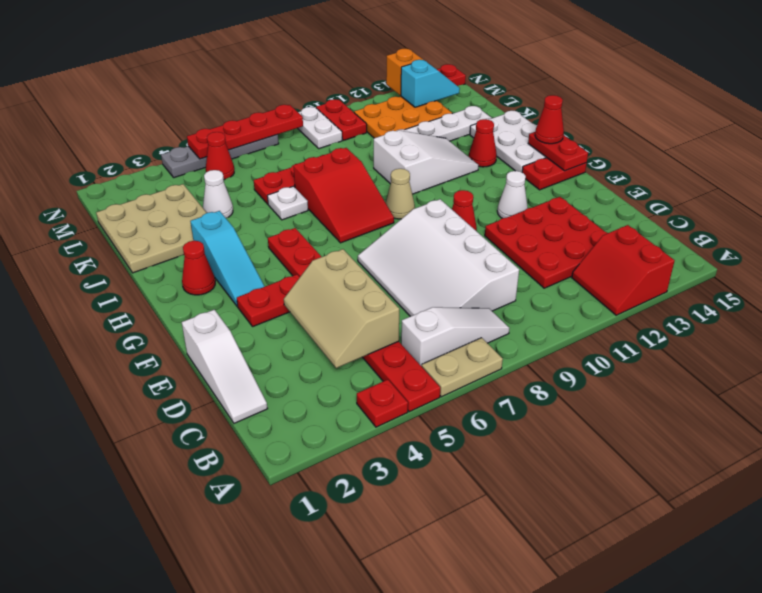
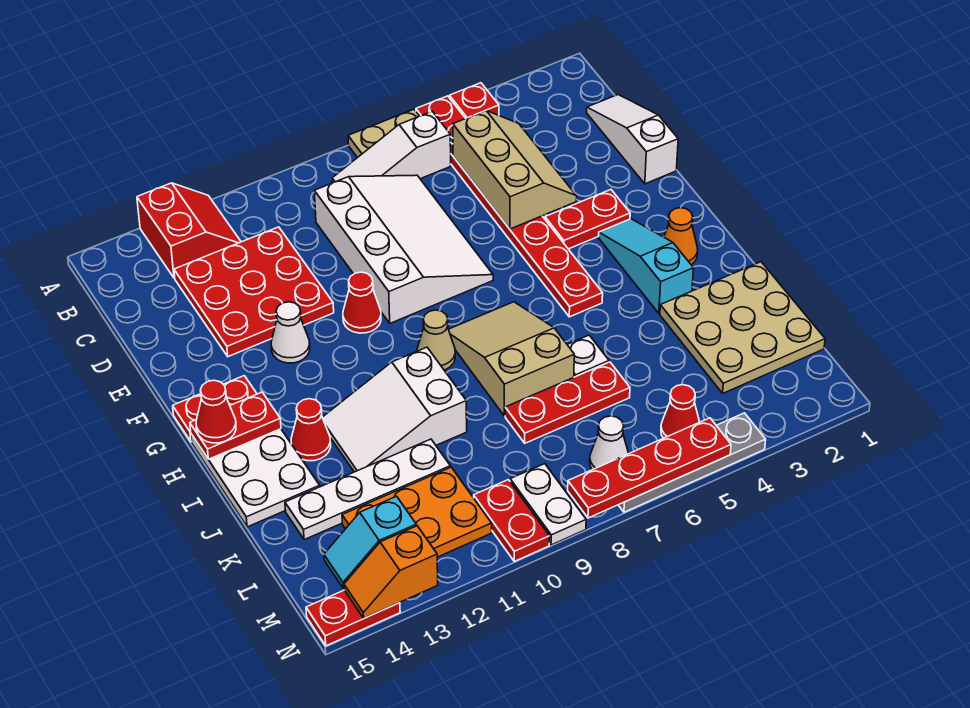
red plate G15:H15 level 2 -> red plate H14:H15 level 2
red cone H2 level 1 -> orange cone H2 level 1
red slope H7:J8 level 1 top J -> tan slope H7:J8 level 1 top J
white cone K4 level 1 -> white cone M7 level 1

